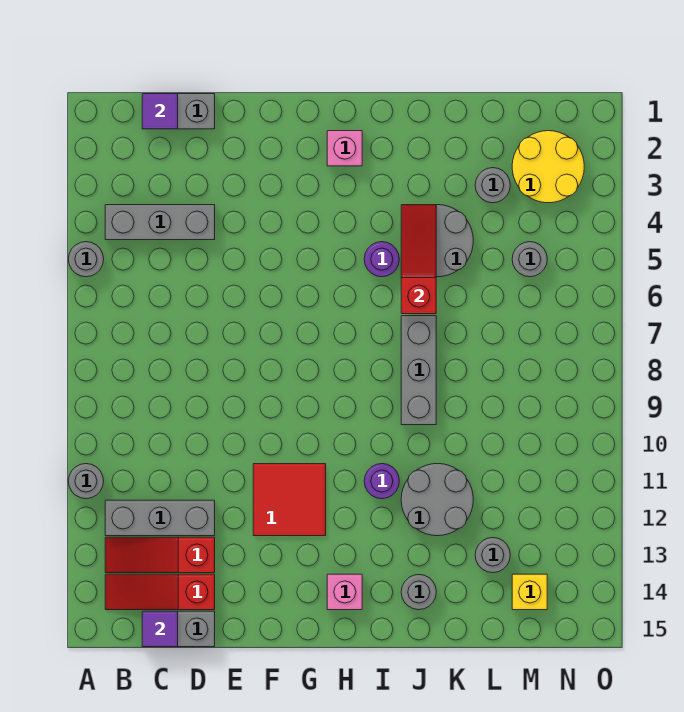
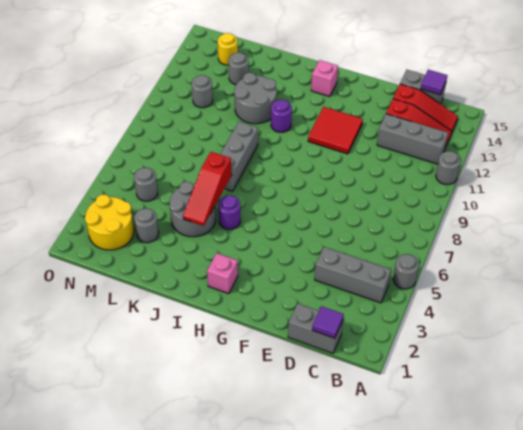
grey round brick J14 level 1 -> grey round brick M11 level 1
yellow brick M14 level 1 -> yellow round brick M14 level 1

